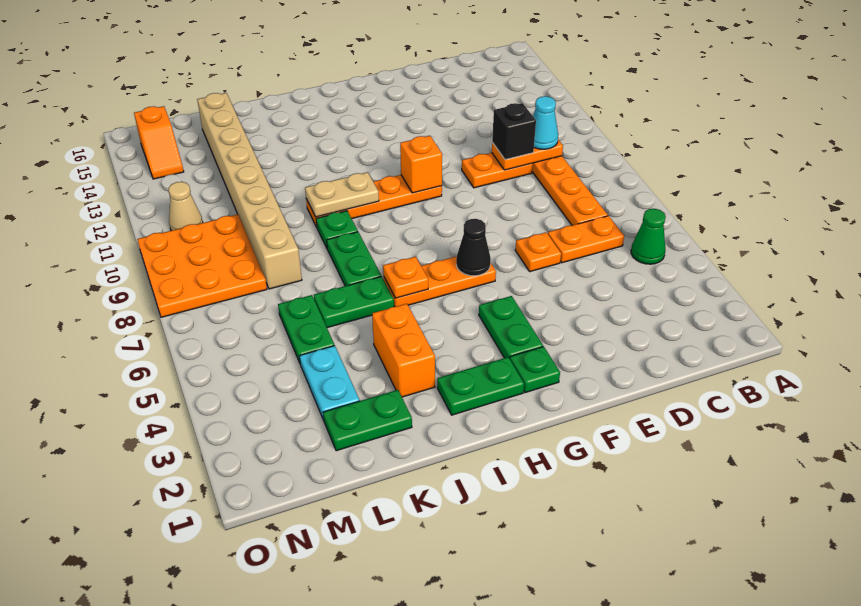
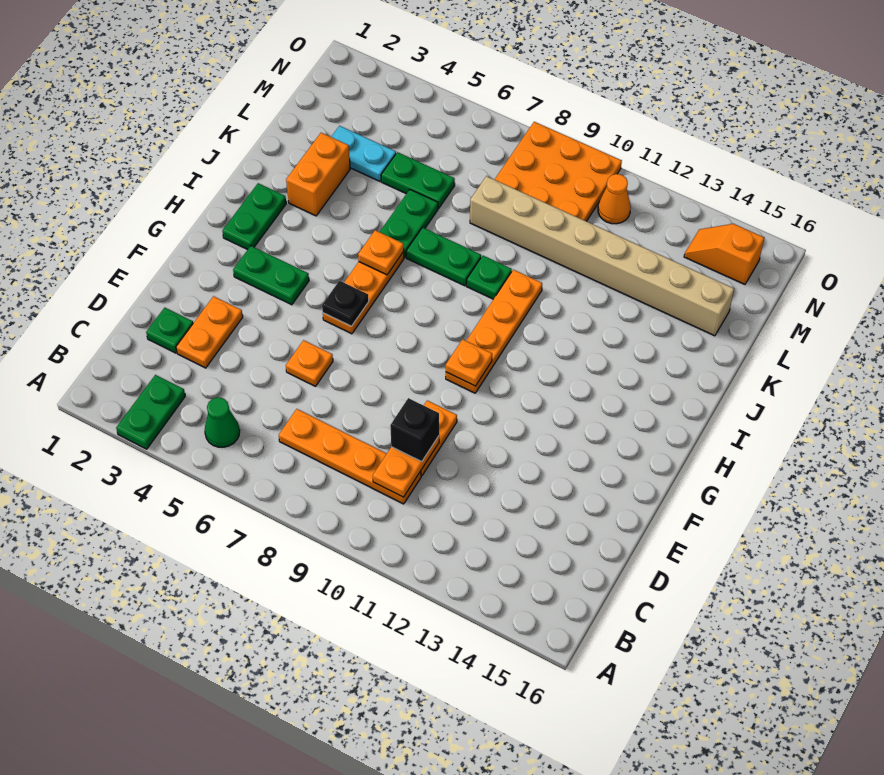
orange plate C6:D6 level 1 -> orange plate D3:E3 level 1
cyan cone C10 level 3 -> none
green plate G2 level 1 -> green plate D2 level 1
black cone G6 level 2 -> black plate G6 level 2
orange brick G10 level 2 -> orange plate G10 level 2
tan plate I10:J10 level 2 -> none
orange brick J3:J4 level 1 -> orange brick J3:K3 level 1
green plate K2:L2 level 1 -> green plate A3:B3 level 1
tan cone N11 level 1 -> orange cone N11 level 1

